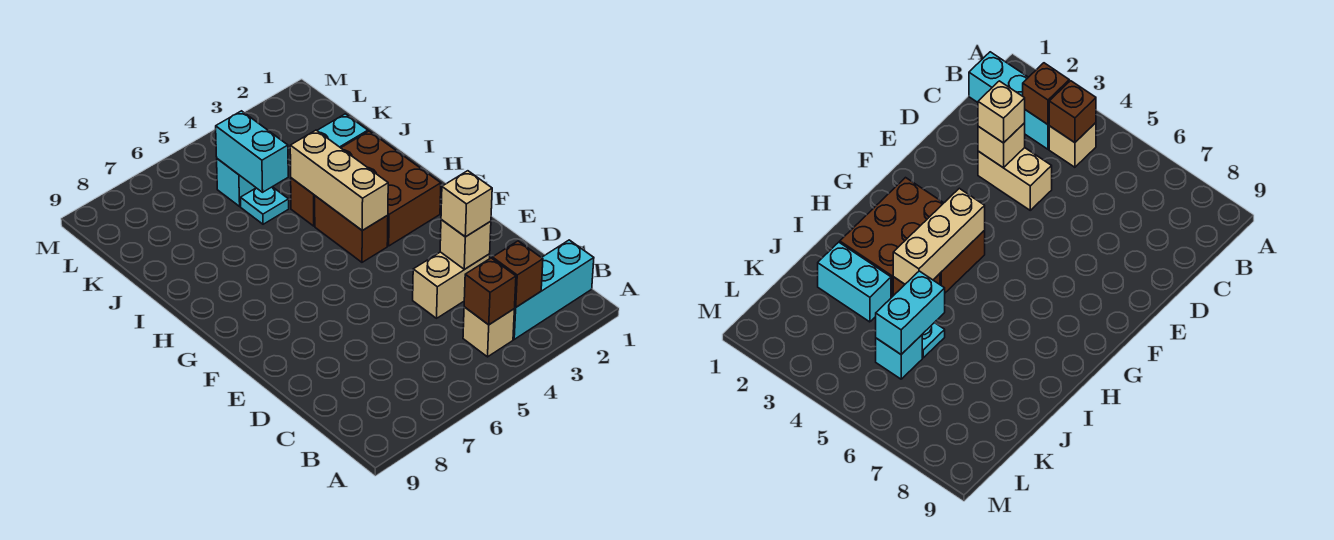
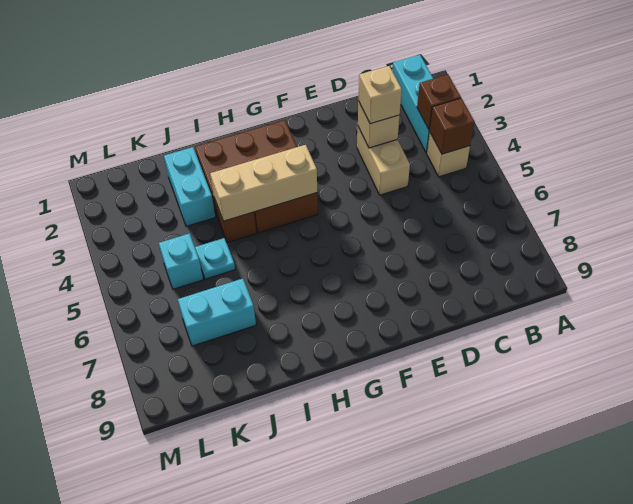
cyan brick J5:K5 level 2 -> cyan brick J7:K7 level 1

